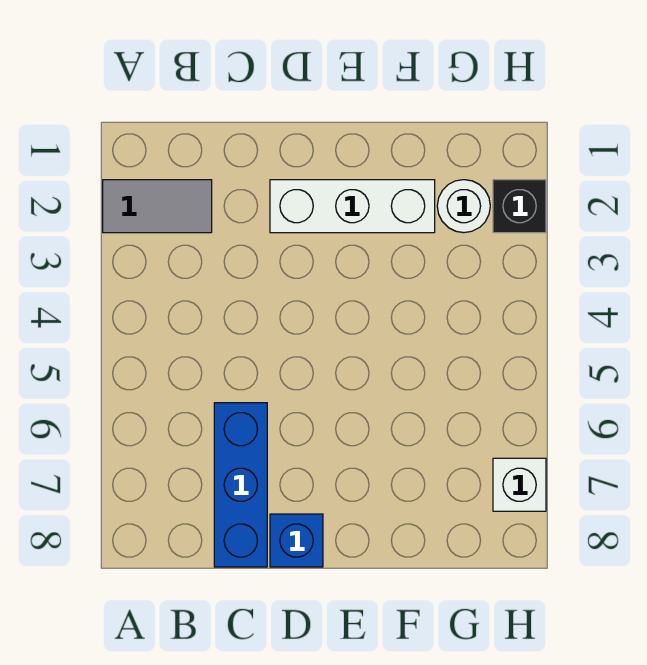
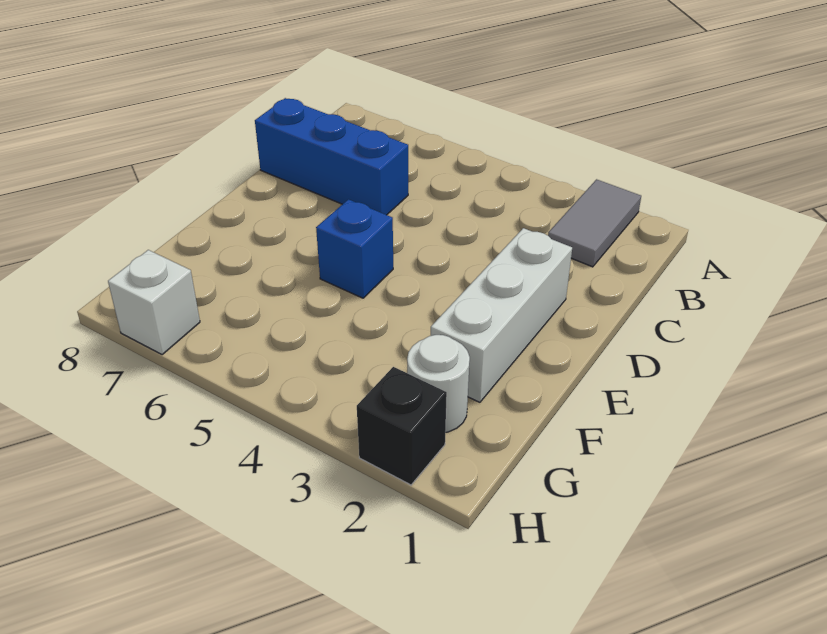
blue brick D8 level 1 -> blue brick E5 level 1

